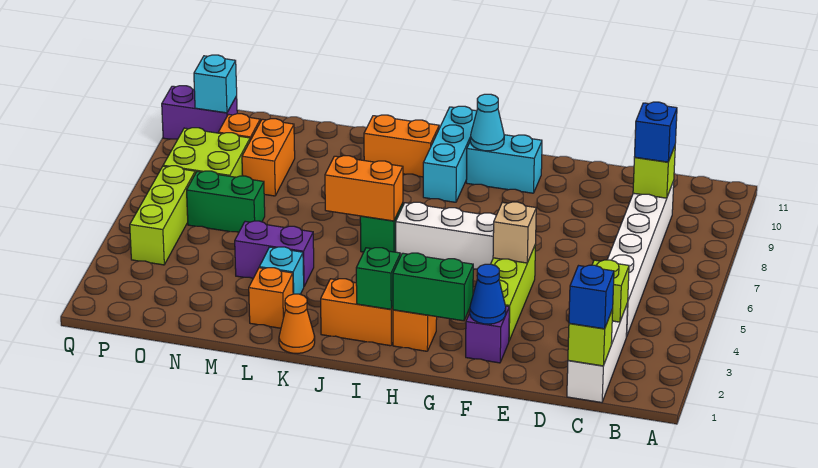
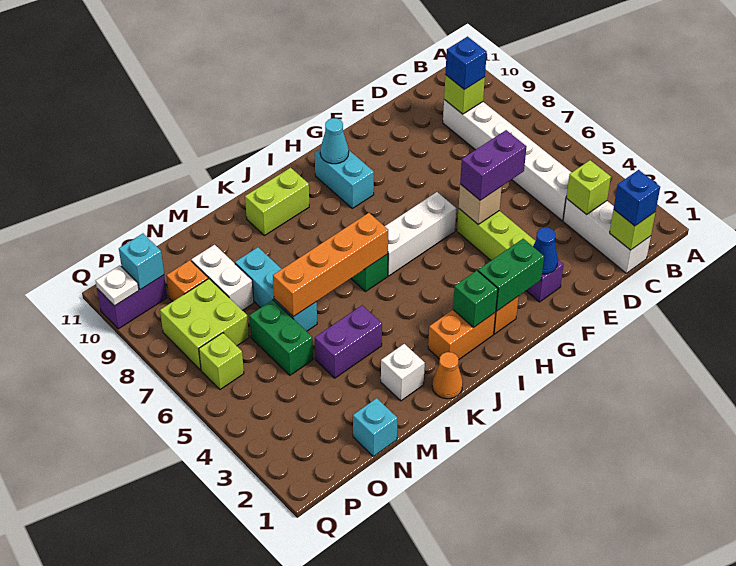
none -> purple brick E5:F5 level 3
cyan brick G10:H10 level 1 -> cyan brick H9:H10 level 1
cyan brick I9:I11 level 1 -> cyan brick M6:M8 level 1
orange brick J6:K6 level 2 -> orange brick J6:M6 level 2
orange brick J10:K10 level 1 -> lime brick J10:K10 level 1
orange brick L2 level 1 -> white brick L2 level 1
cyan brick L3 level 1 -> cyan brick N1 level 1
green brick N6:O6 level 1 -> green brick N5:N6 level 1
orange brick N8:N9 level 1 -> white brick N8:N9 level 1
lime brick P4:P6 level 1 -> lime brick P6 level 1
none -> white plate Q10 level 2

